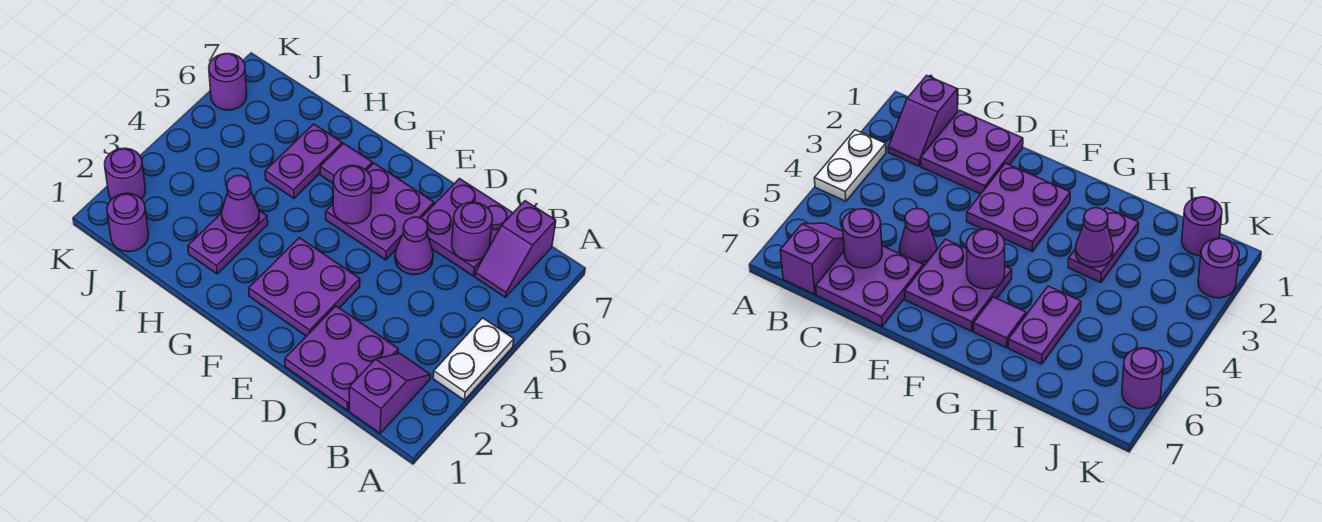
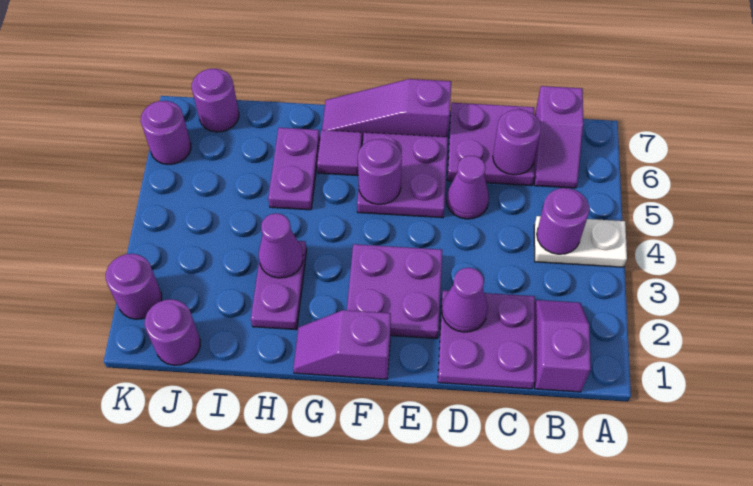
white plate A3:A4 level 1 -> white plate A4:B4 level 1
none -> purple round brick B4 level 2
none -> purple cone D2 level 2
none -> purple slope E7:G7 level 1 top E
none -> purple slope F1:G1 level 1 top F
none -> purple round brick J7 level 1

